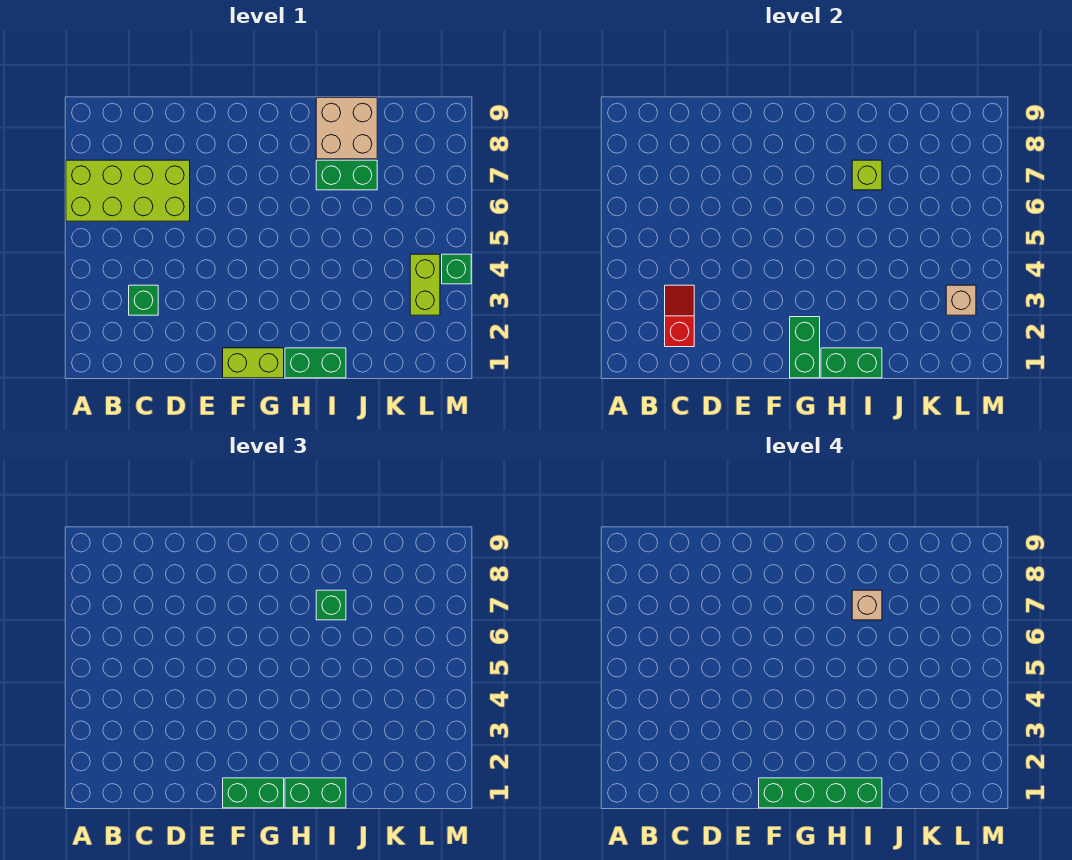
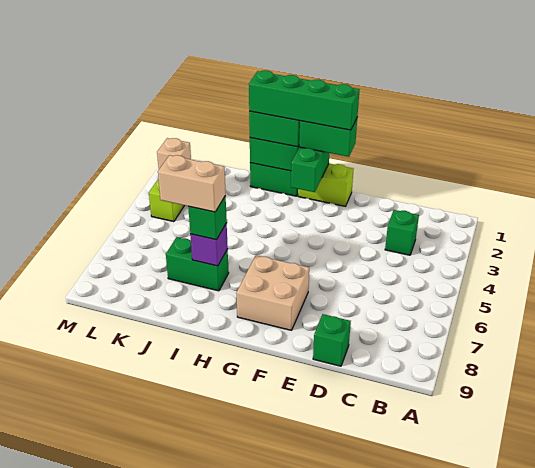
lime brick A6:D7 level 1 -> none
red slope C2:C3 level 2 top 2 -> none
lime brick I7 level 2 -> purple brick I7 level 2
tan brick I7 level 4 -> tan brick I7:J7 level 4
tan brick I8:J9 level 1 -> tan brick F7:G8 level 1
green brick M4 level 1 -> green brick D9 level 1

